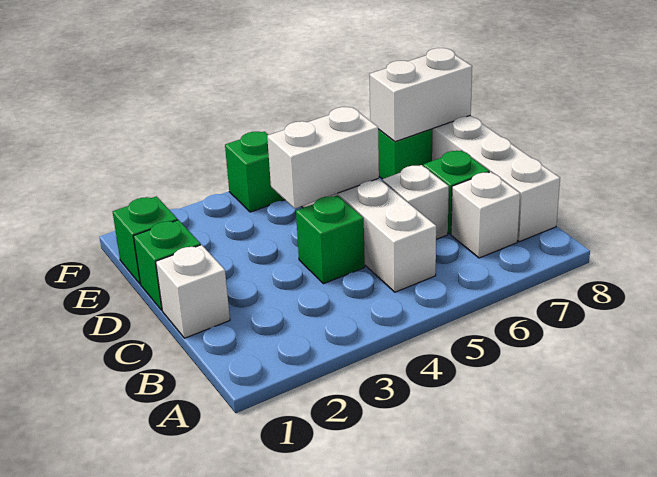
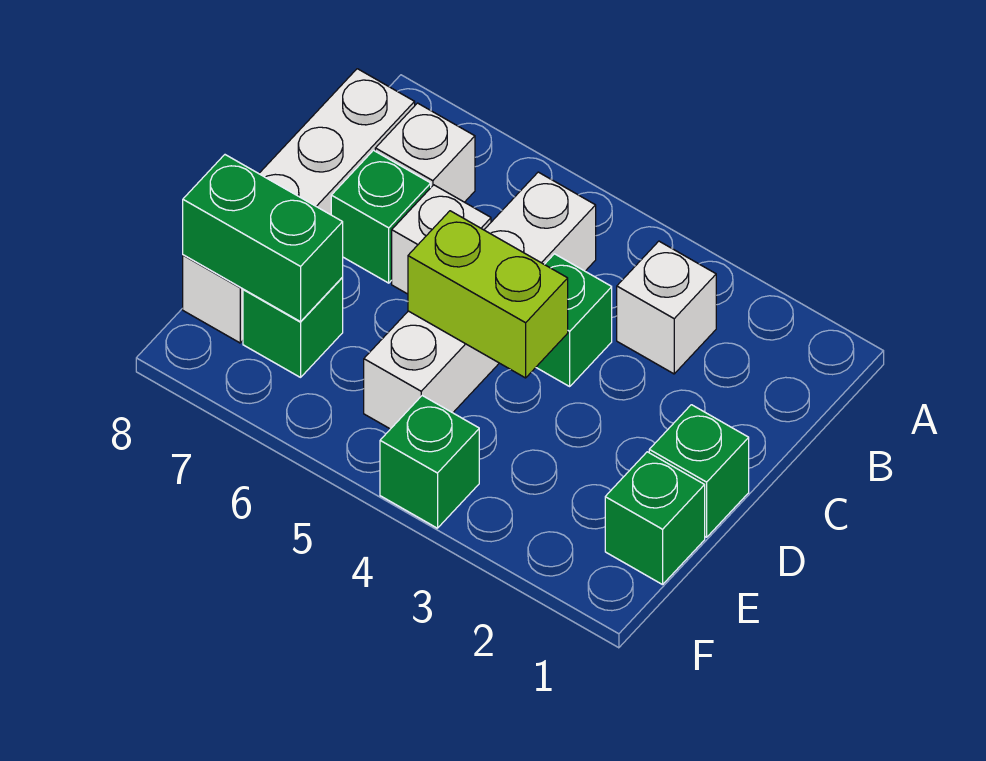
white brick C1 level 1 -> white brick B3 level 1
white brick D4:D5 level 2 -> lime brick D4:D5 level 2
white brick E7:E8 level 2 -> green brick E7:E8 level 2

